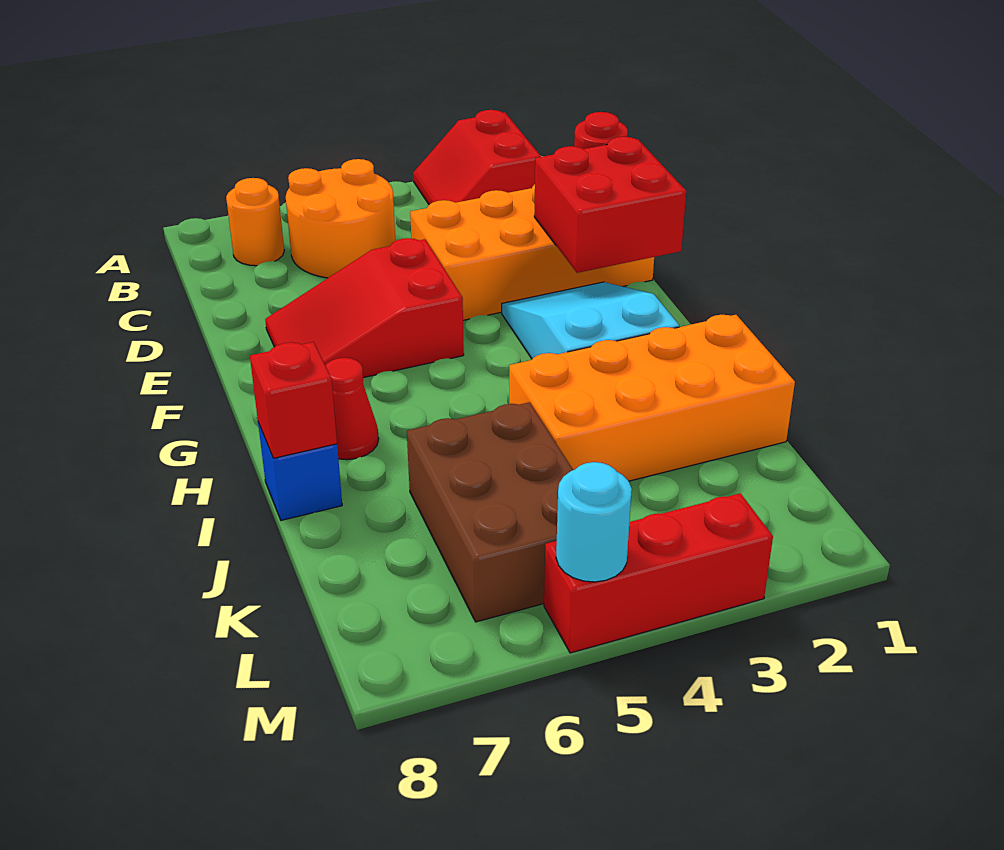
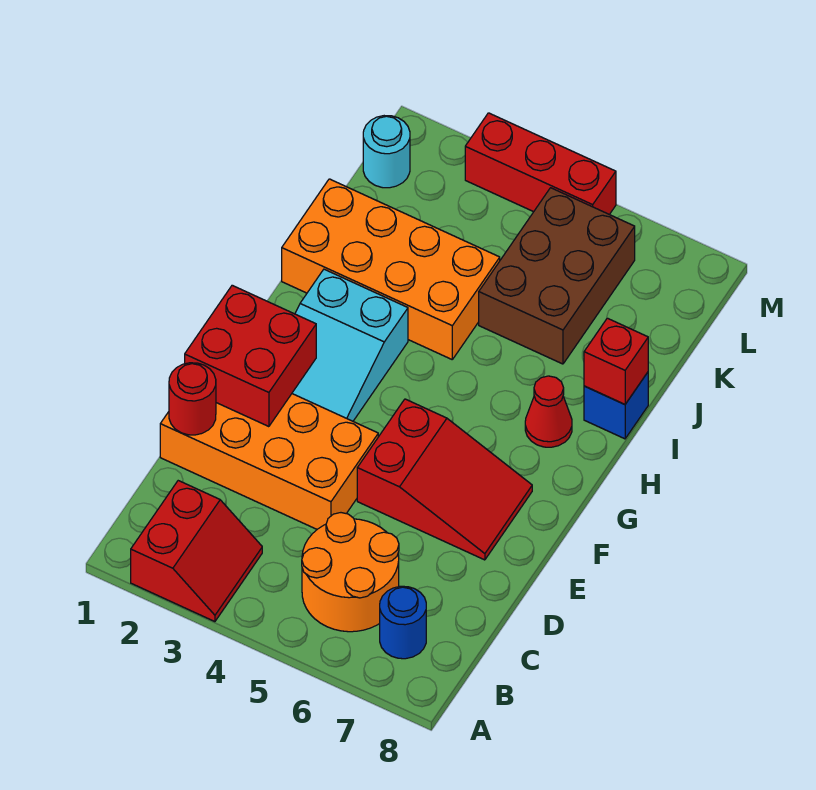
orange round brick B7 level 1 -> blue round brick B7 level 1
cyan round brick M5 level 2 -> cyan round brick L1 level 1

